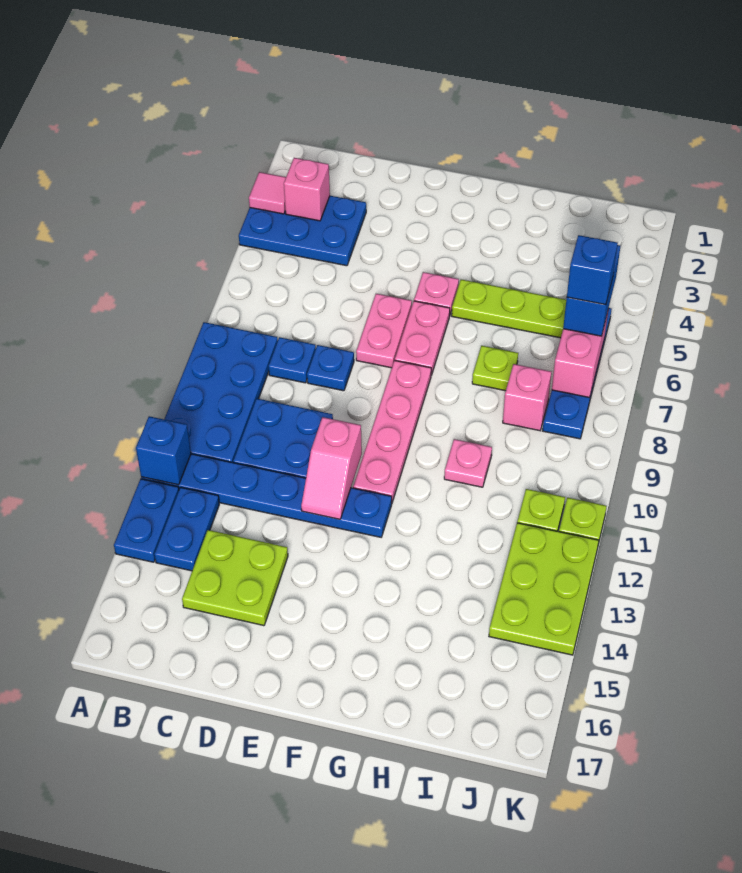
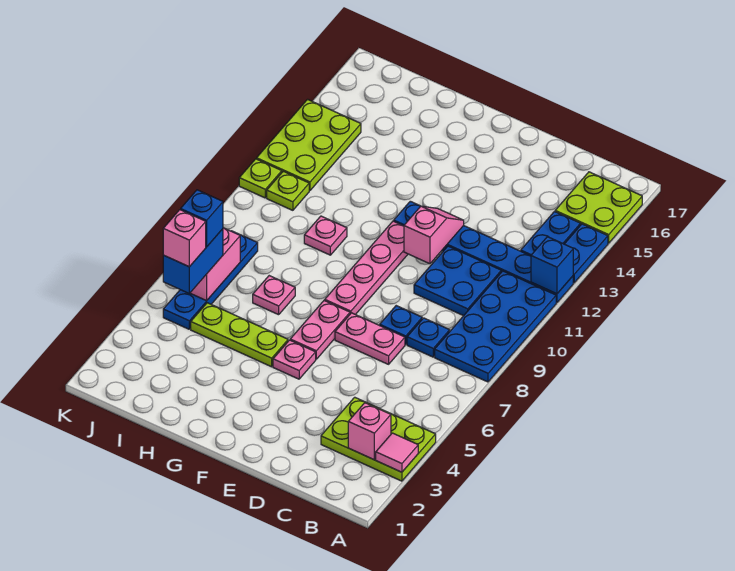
blue plate A3:C4 level 1 -> lime plate A3:C4 level 1
lime plate C14:D15 level 1 -> lime plate A15:B16 level 1
pink plate E6:E7 level 1 -> pink plate D7:E7 level 1
lime plate H7 level 1 -> pink plate H7 level 1
pink brick I8 level 1 -> pink brick J5 level 4

